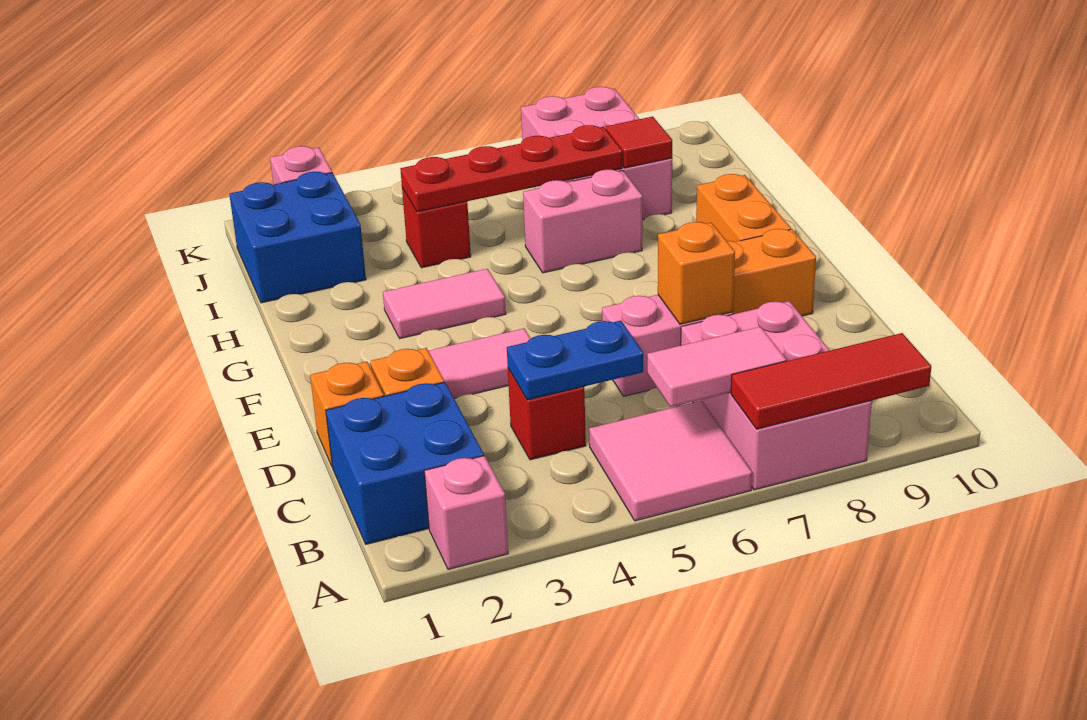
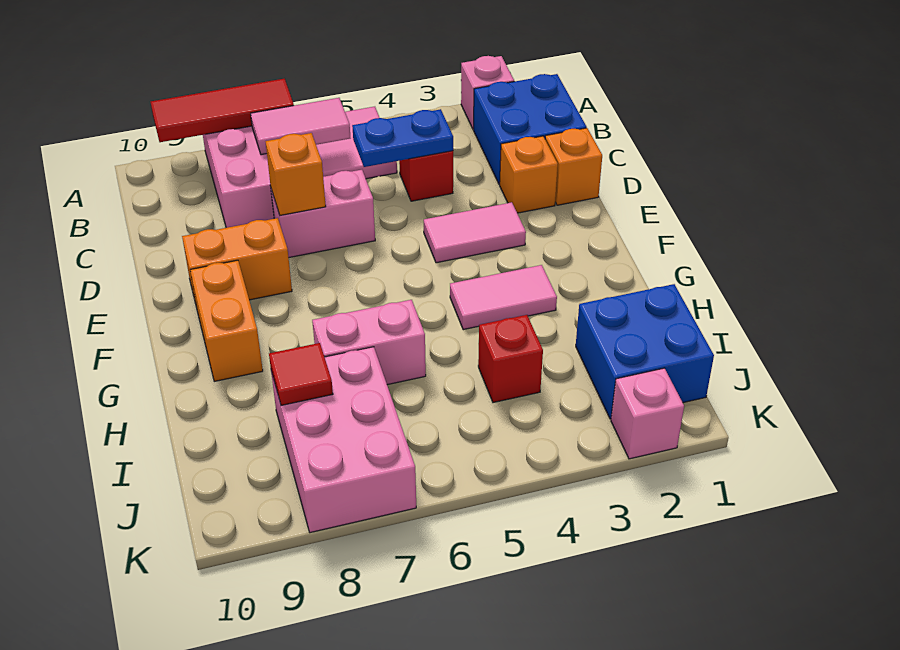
red plate I4:I7 level 2 -> none

